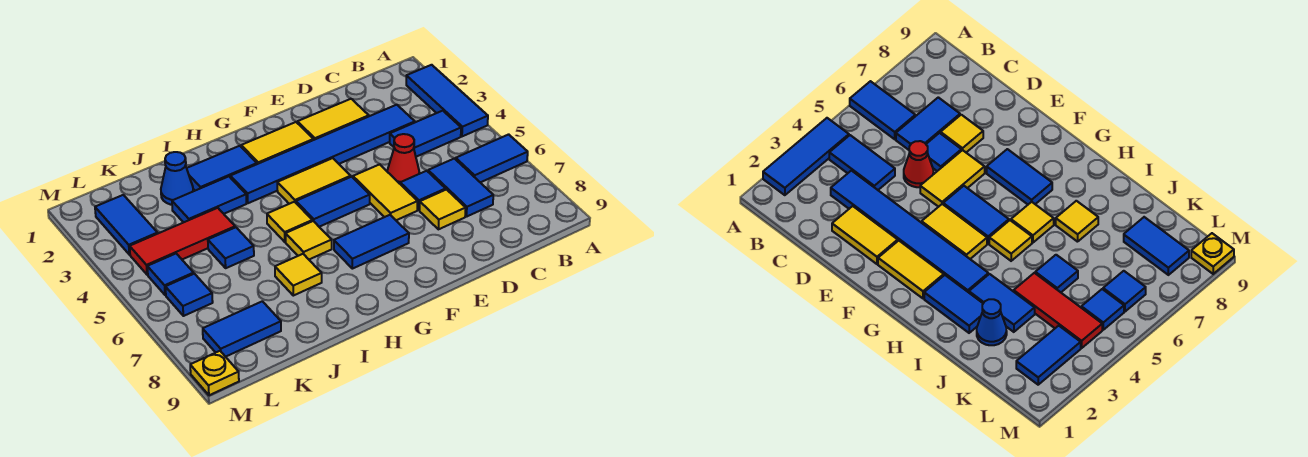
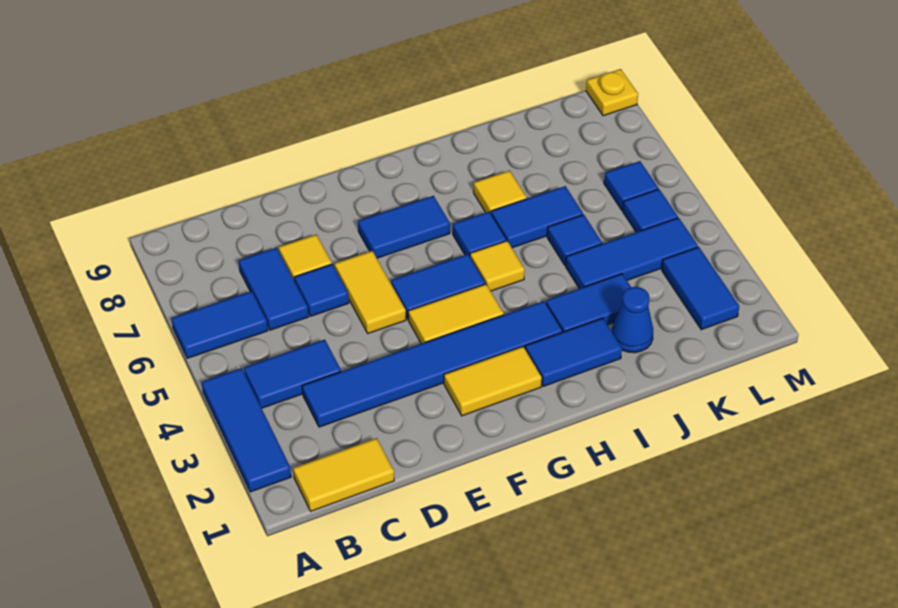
yellow tile D2:E2 level 1 -> yellow tile B1:C1 level 1
red cone D5 level 1 -> none
yellow tile H6 level 1 -> blue tile H6 level 1
red tile J4:L4 level 1 -> blue tile J4:L4 level 1
blue tile K8:L8 level 1 -> blue tile I6:J6 level 1

